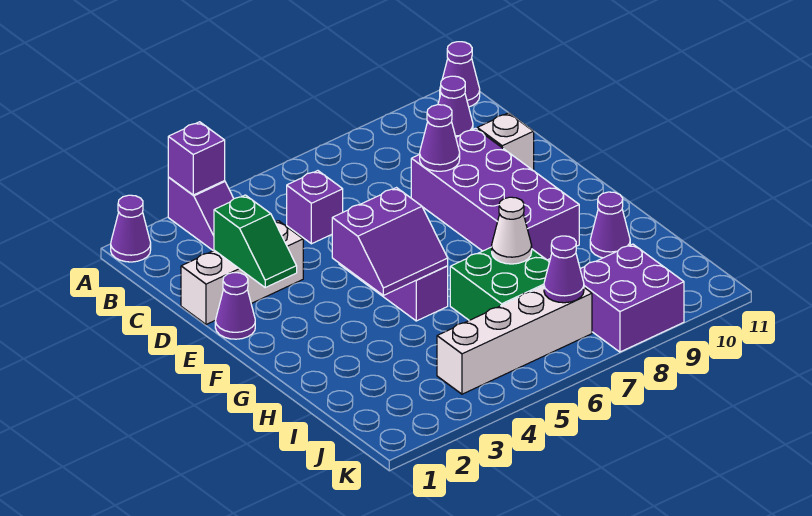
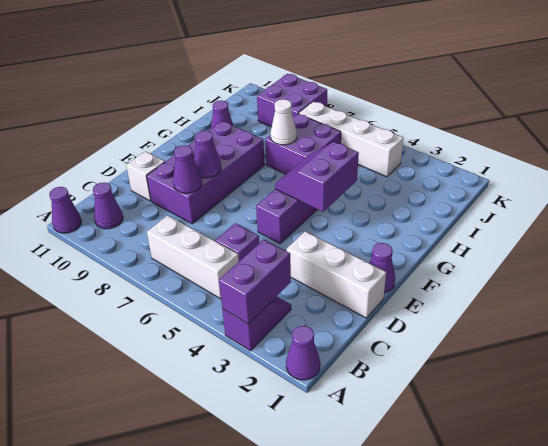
purple brick A3 level 2 -> purple brick A3:B3 level 2
none -> white brick B5:B7 level 1
green slope D2:E2 level 2 top D -> none
purple slope F4:G5 level 2 top F -> purple slope F4:G5 level 2 top 4
green brick H6:I7 level 1 -> purple brick H6:I7 level 1
purple cone J7 level 2 -> purple cone E8 level 2

